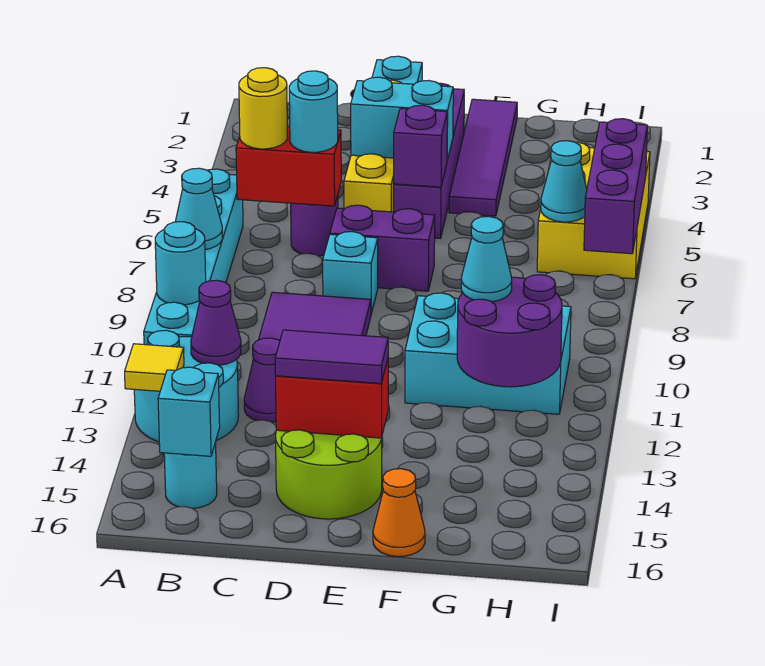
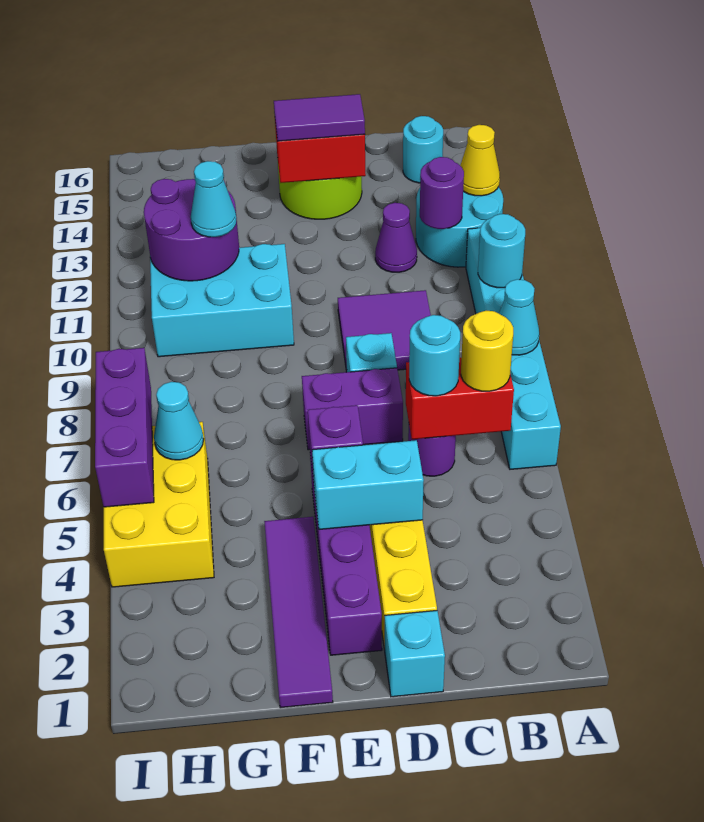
yellow tile A13 level 2 -> yellow cone A13 level 2
purple cone B12 level 2 -> purple round brick B12 level 2
cyan brick B15 level 2 -> none
orange cone F16 level 1 -> none

